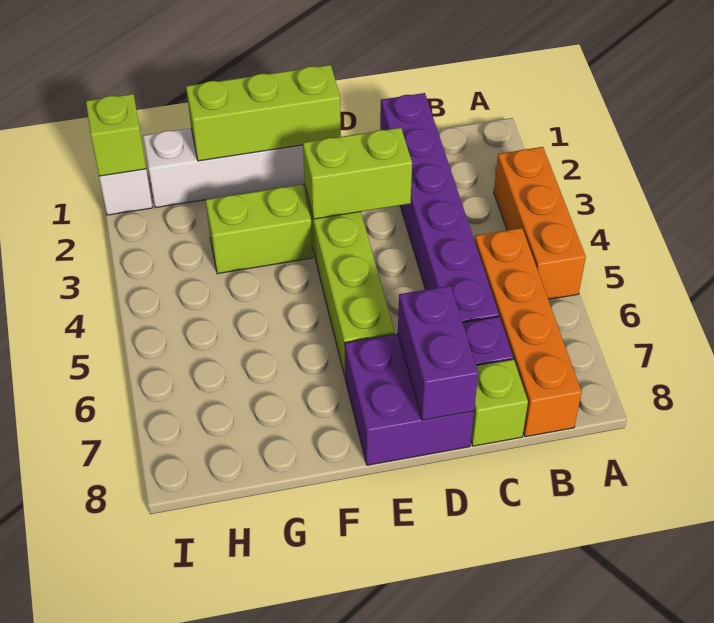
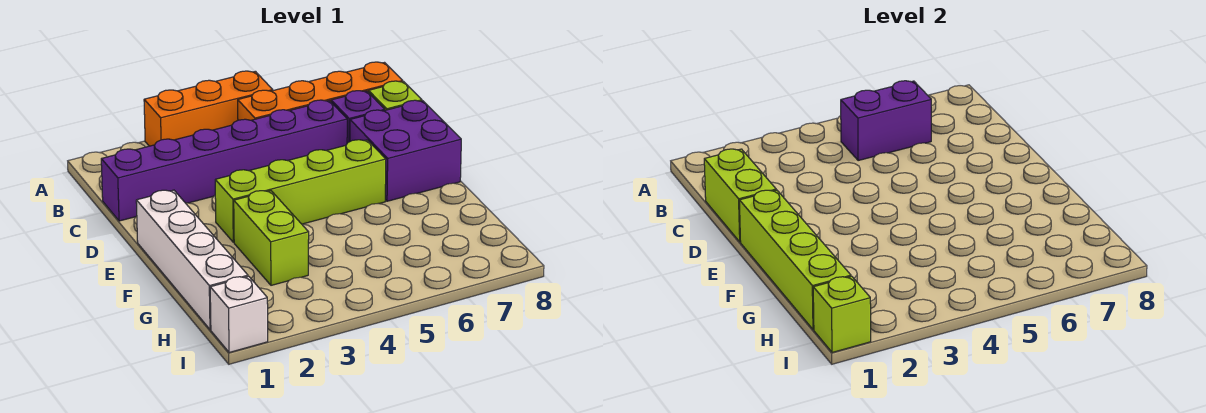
lime brick D3:E3 level 2 -> lime brick C1:D1 level 2
purple brick D7:D8 level 2 -> purple brick B5:B6 level 2
lime brick E1:G1 level 2 -> lime brick E1:H1 level 2

